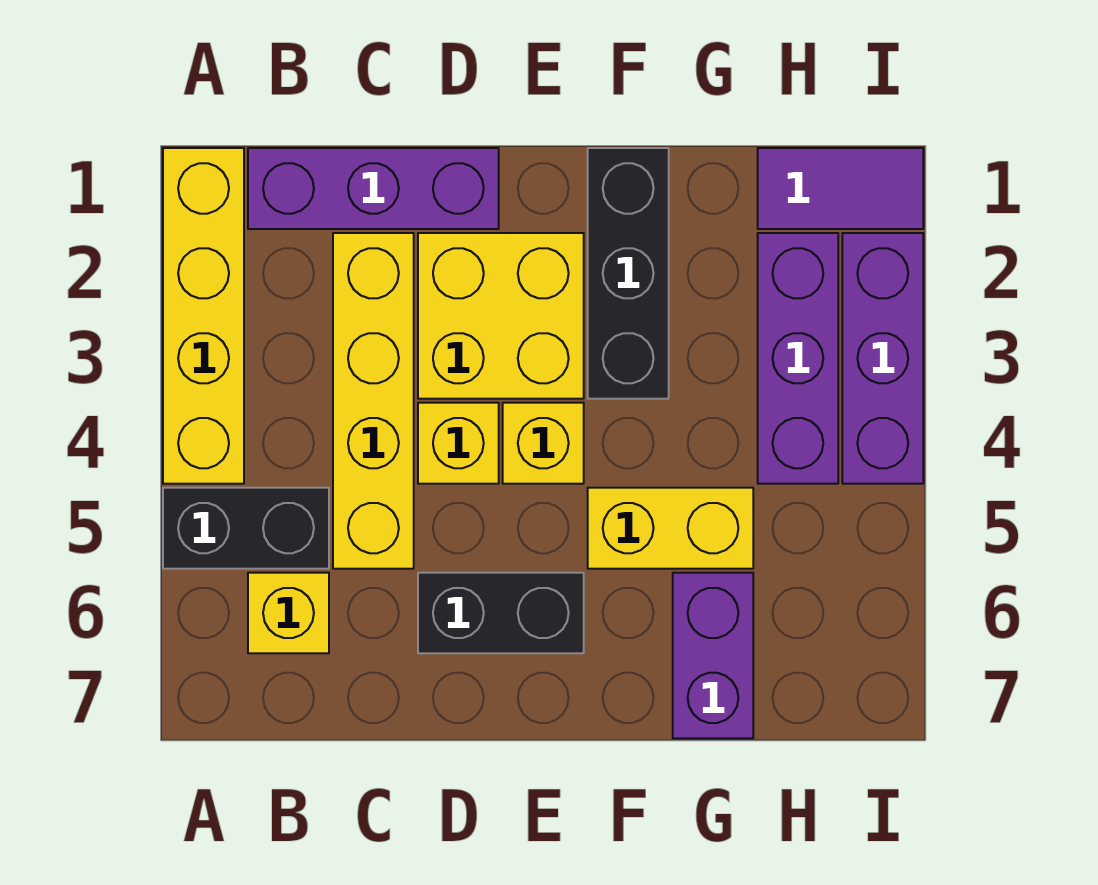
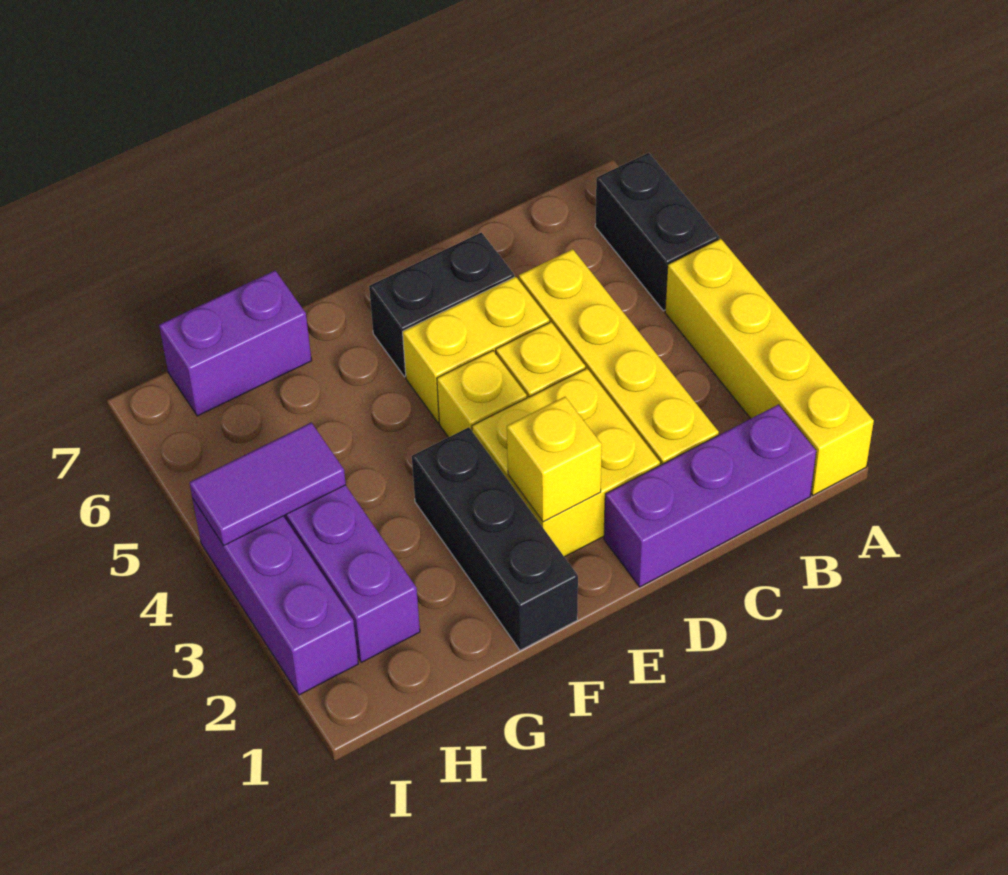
black brick A5:B5 level 1 -> black brick A5:A6 level 1
yellow brick B6 level 1 -> yellow brick E2 level 2
yellow brick F5:G5 level 1 -> yellow brick D5:E5 level 1
purple brick G6:G7 level 1 -> purple brick G7:H7 level 1
purple tile H1:I1 level 1 -> purple tile H4:I4 level 2

